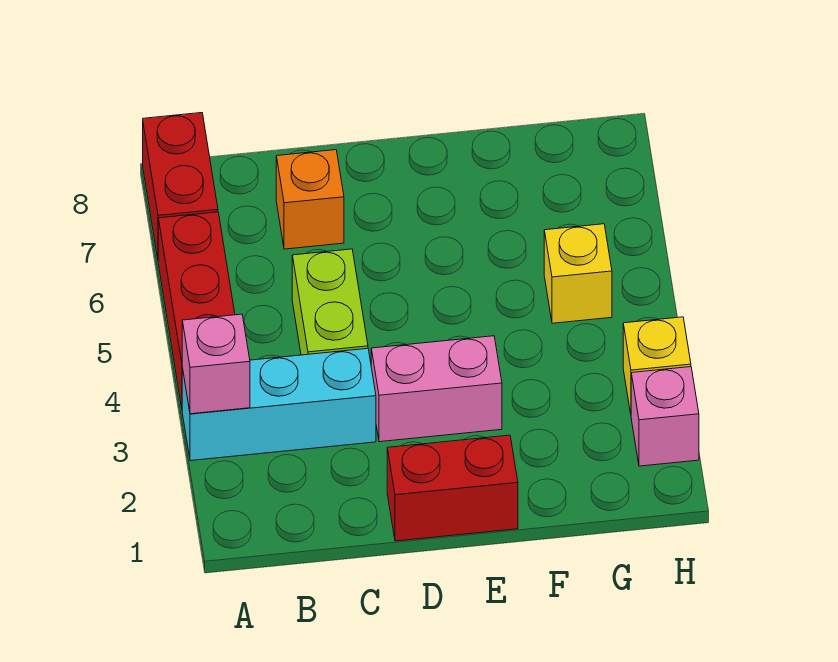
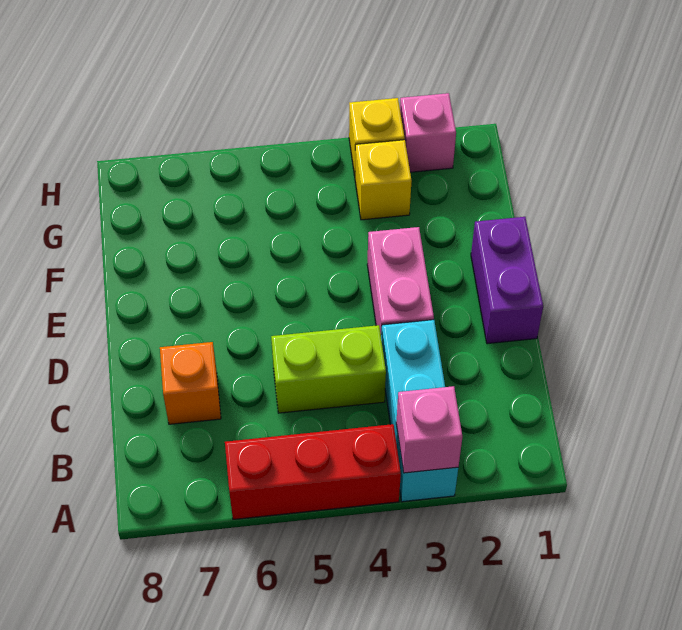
red brick A7:A8 level 1 -> none
red brick D1:E1 level 1 -> purple brick D1:E1 level 1
yellow brick G5 level 1 -> yellow brick G3 level 1

